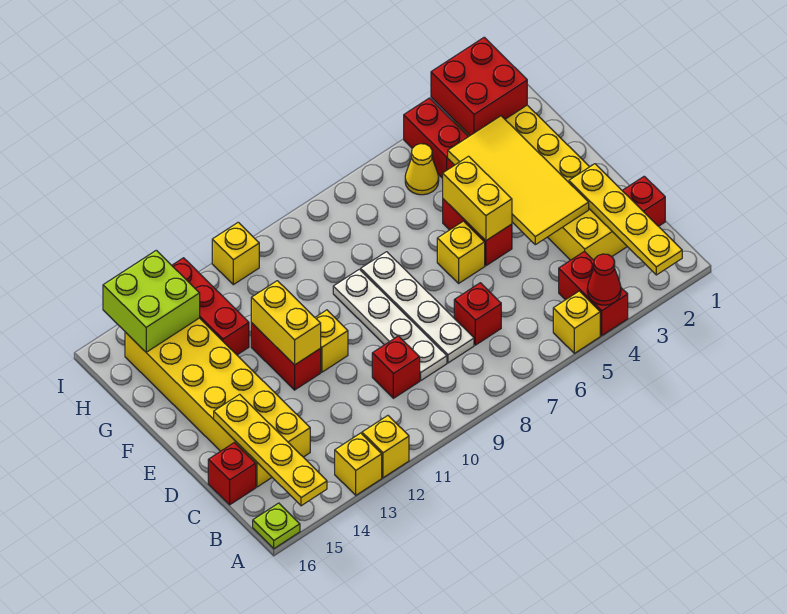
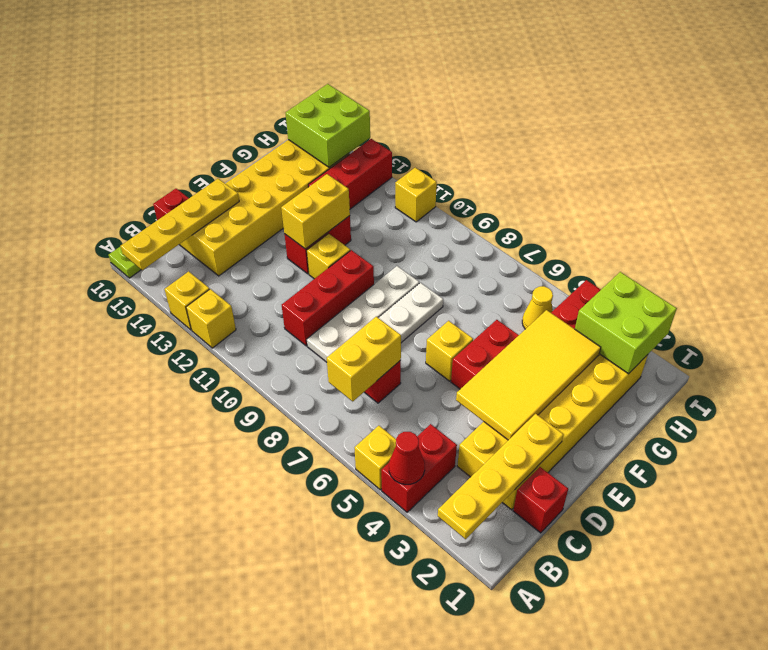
red brick C10 level 1 -> red brick C10:E10 level 1
yellow brick E5:F5 level 2 -> yellow brick B7:C7 level 2
red brick H2:I3 level 2 -> lime brick H2:I3 level 2

